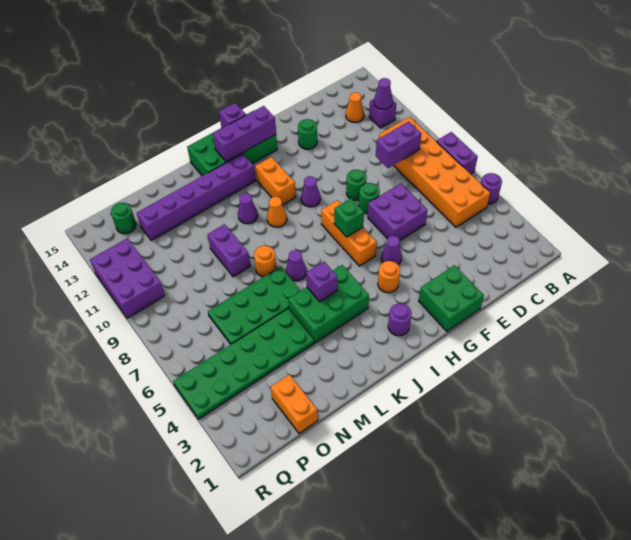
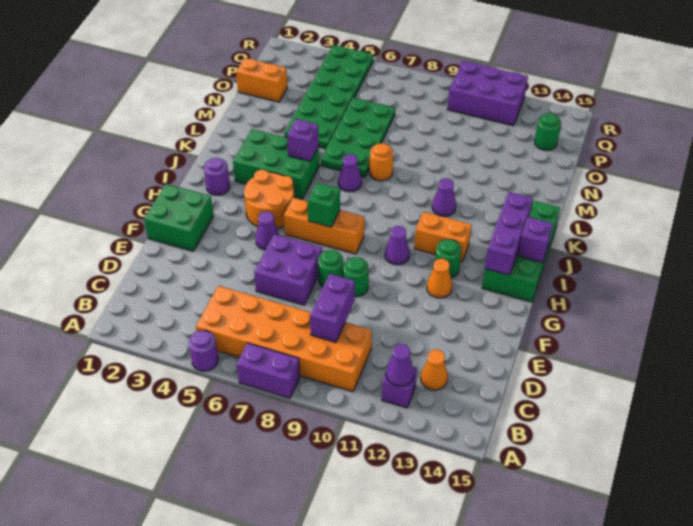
green round brick F13 level 1 -> green round brick H12 level 1
orange round brick H4 level 1 -> orange round brick H4:I5 level 1
green brick J4:L5 level 1 -> green brick J3:K5 level 1
orange cone J10 level 1 -> orange cone G12 level 1
purple brick J13:O13 level 1 -> none
purple brick M9:M10 level 1 -> none

